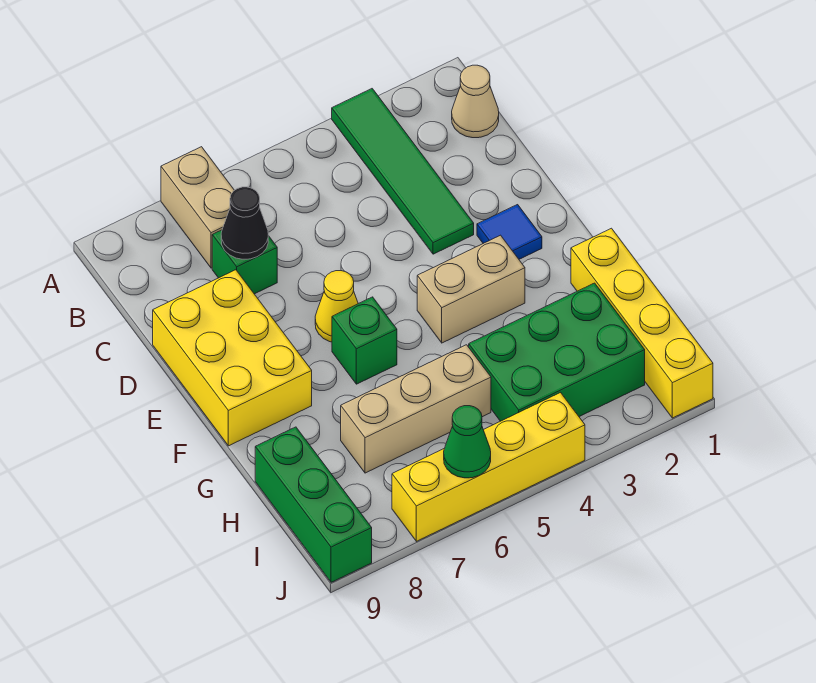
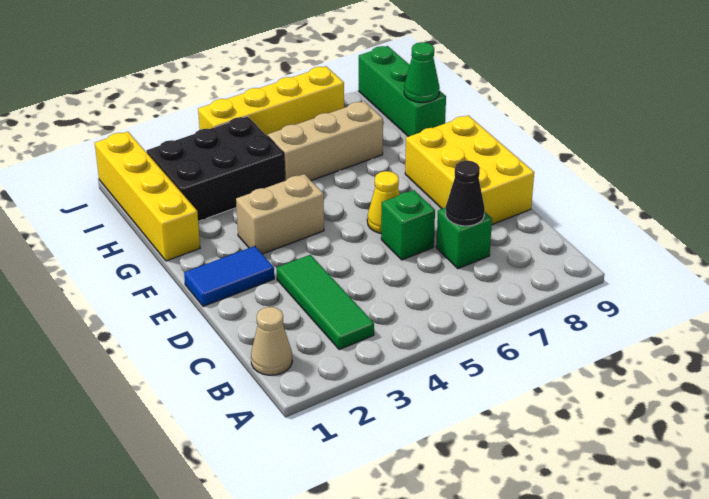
green tile A3:D3 level 1 -> green tile B3:D3 level 1
tan brick A7:B7 level 1 -> none
blue tile E2 level 1 -> blue tile E1:E2 level 1
green brick F6 level 1 -> green brick D6 level 1
green brick H2:I4 level 1 -> black brick H2:I4 level 1
green cone J6 level 2 -> green cone H9 level 2

